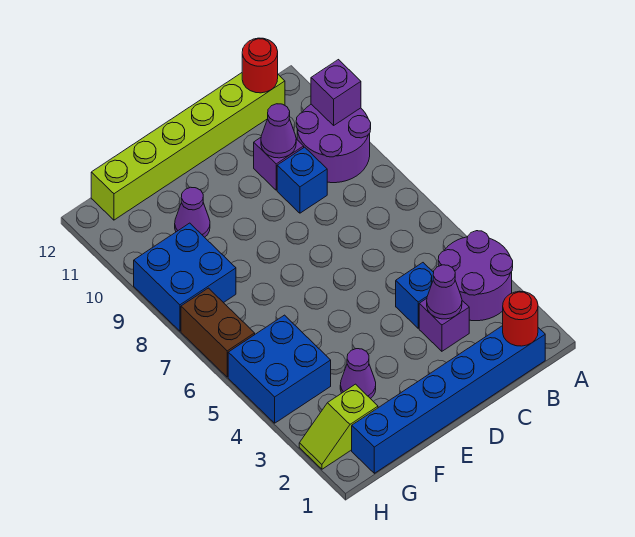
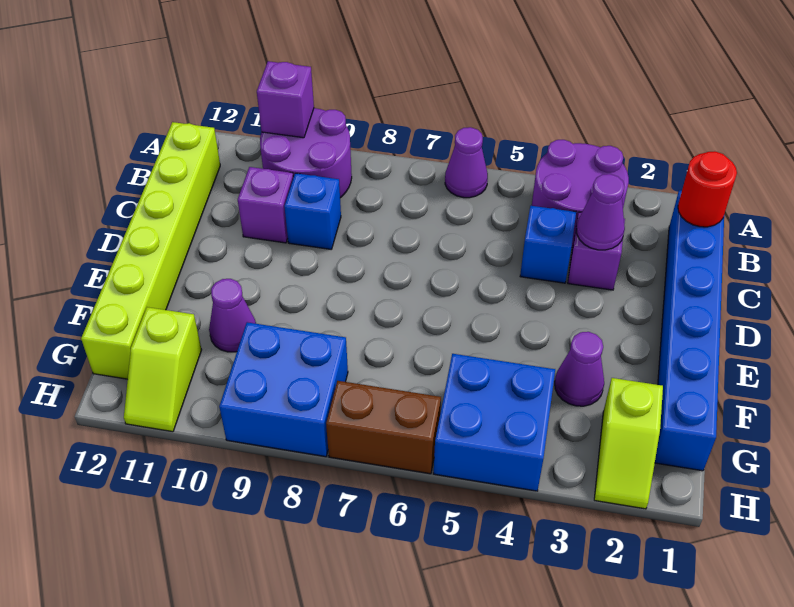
red round brick B12 level 2 -> none
purple cone C10 level 2 -> purple cone A6 level 1
none -> lime slope G11:H11 level 1 top G

